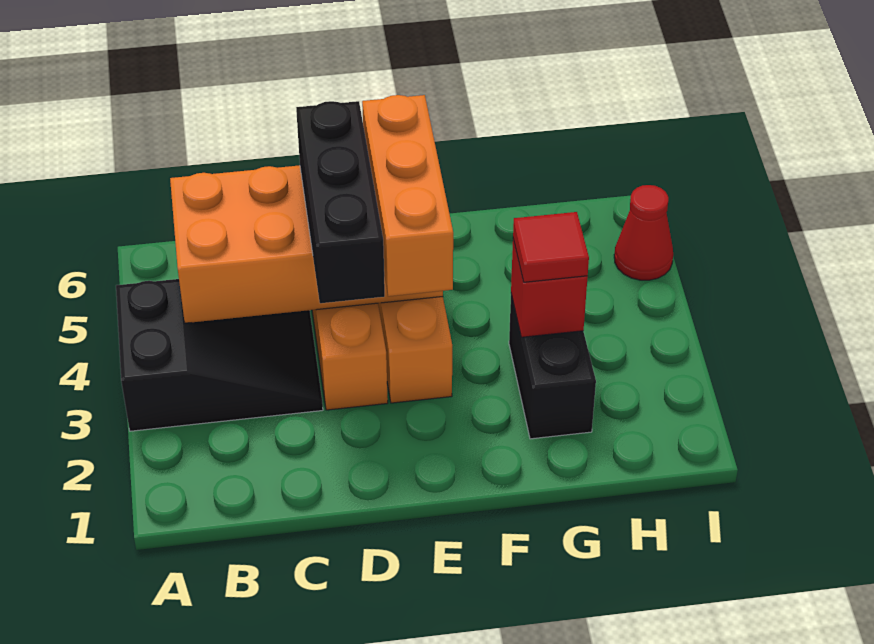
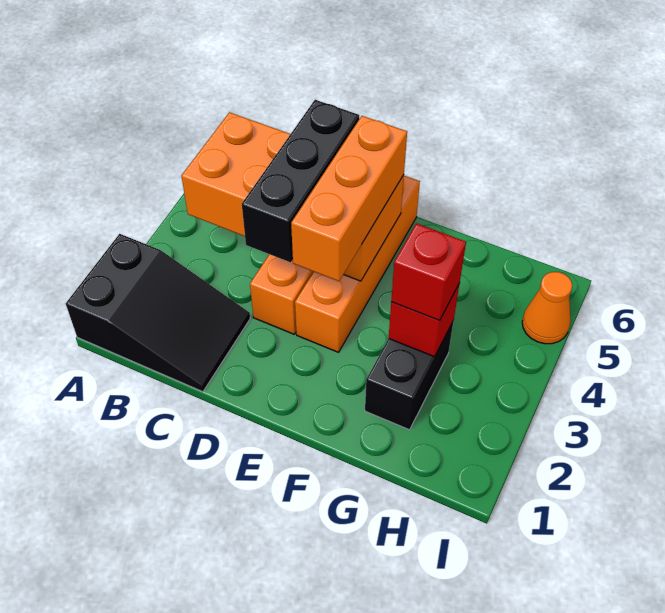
black slope A3:C4 level 1 top A -> black slope A1:C2 level 1 top A
red tile G3 level 3 -> red brick G3 level 3
red cone I5 level 1 -> orange cone I5 level 1

